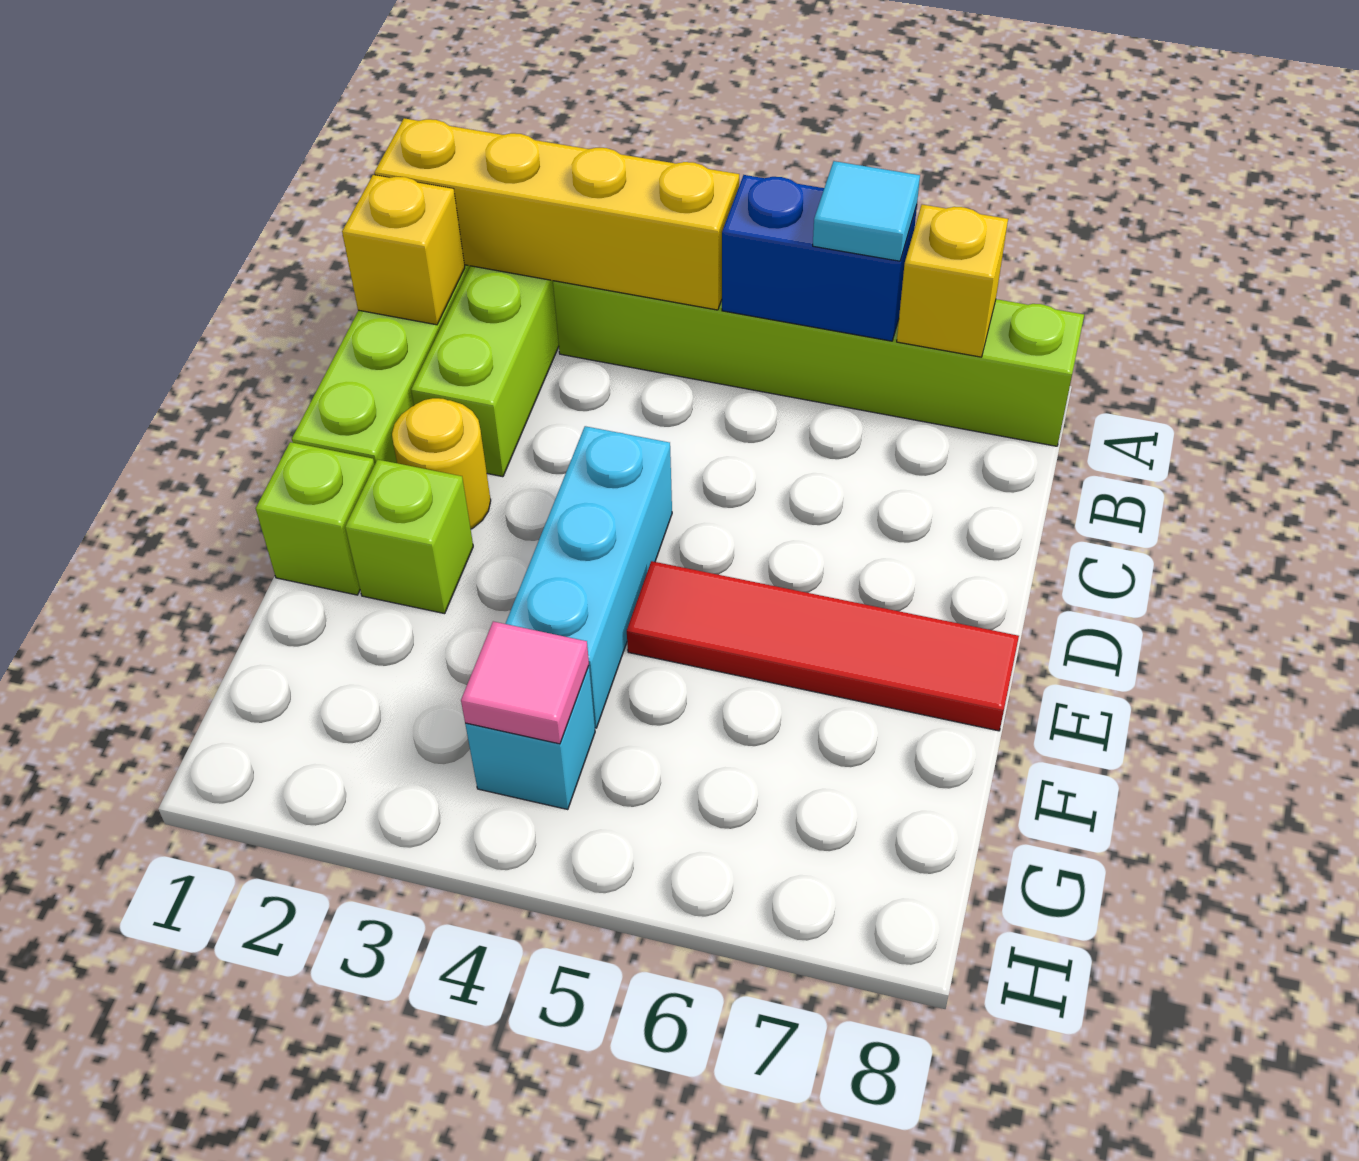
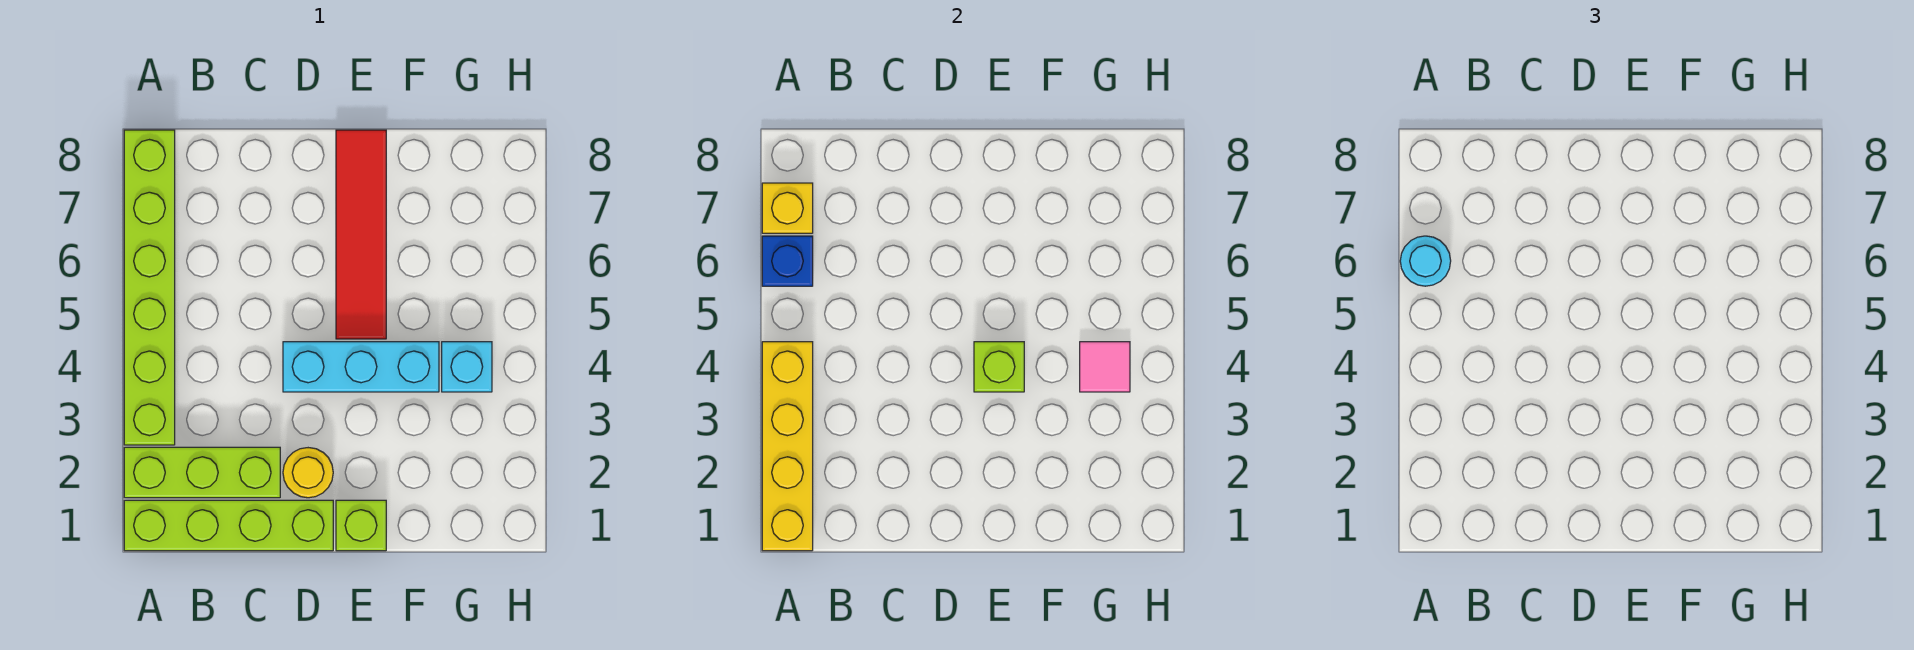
blue brick A5:A6 level 2 -> blue brick A6 level 2
cyan tile A6 level 3 -> cyan round brick A6 level 3
yellow brick B1 level 2 -> none
lime brick E2 level 1 -> lime brick E4 level 2

